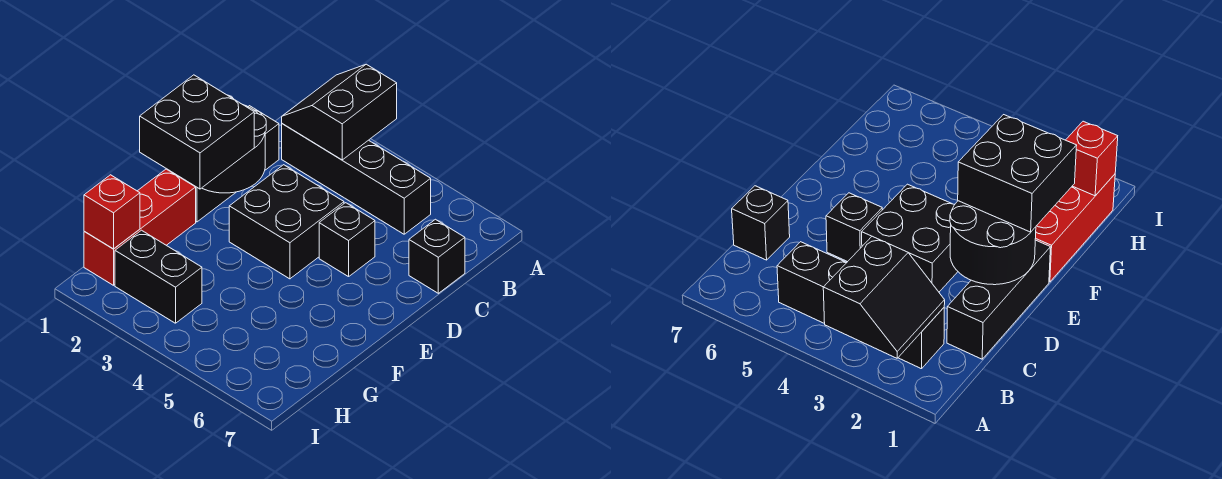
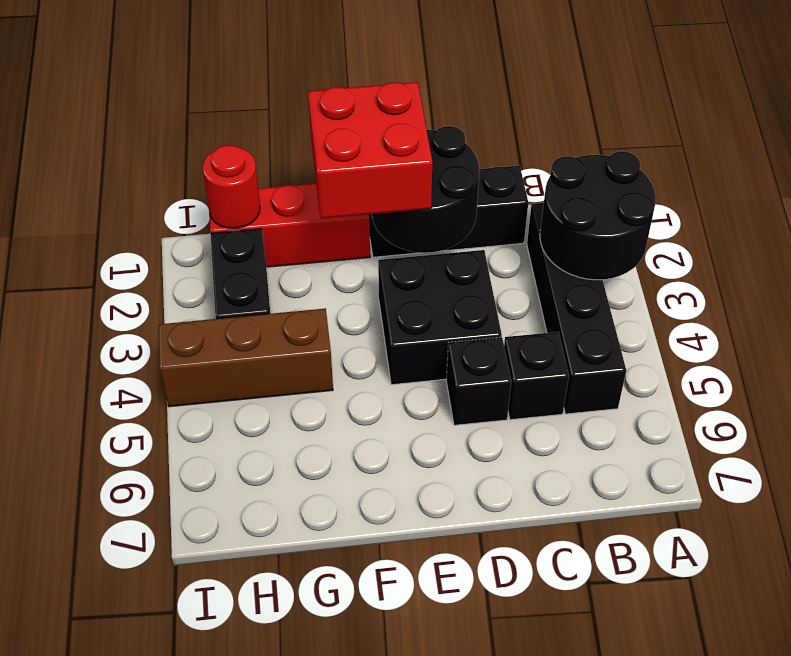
black slope A2:B3 level 2 top 3 -> black round brick A2:B3 level 2
black brick C7 level 1 -> black brick C5 level 1
black brick E1:F2 level 3 -> red brick E1:F2 level 3
none -> brown brick G4:I4 level 1
red brick H1 level 2 -> red round brick H1 level 2

